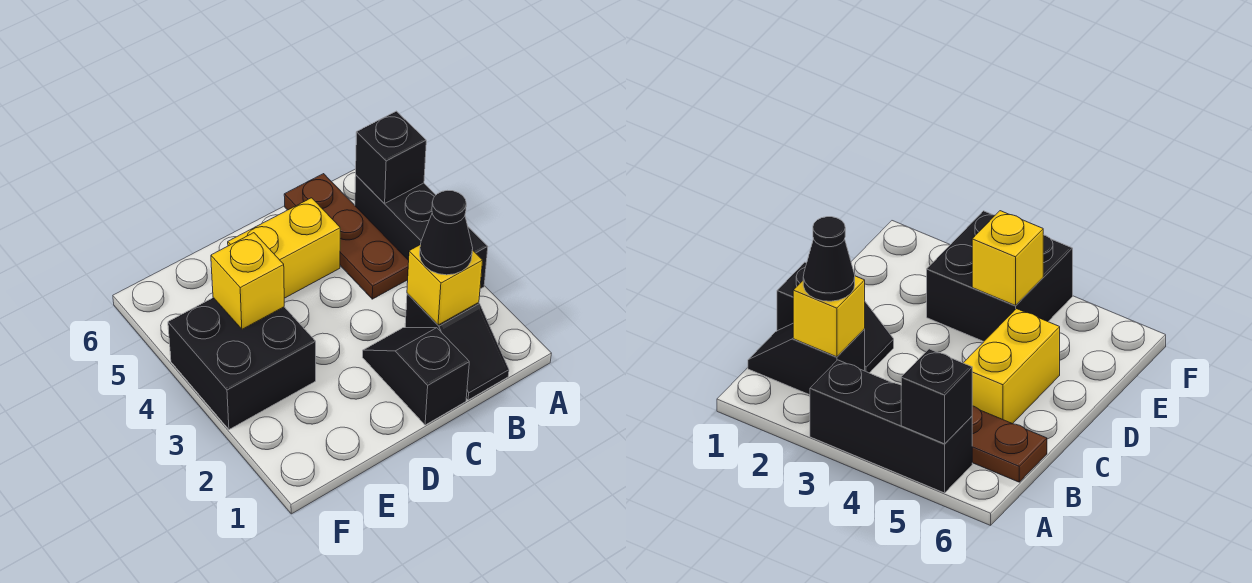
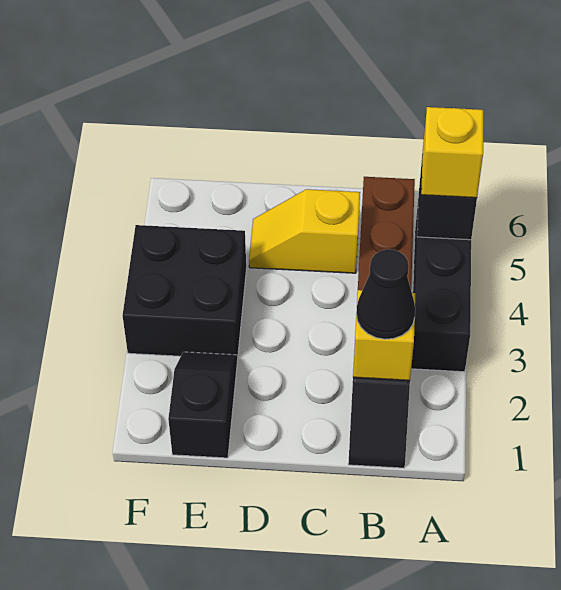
black slope C1:C2 level 1 top 1 -> black slope E1:E2 level 1 top 1
yellow brick C5:D5 level 1 -> yellow slope C5:D5 level 1 top C
yellow brick E4 level 2 -> yellow brick A5 level 3

